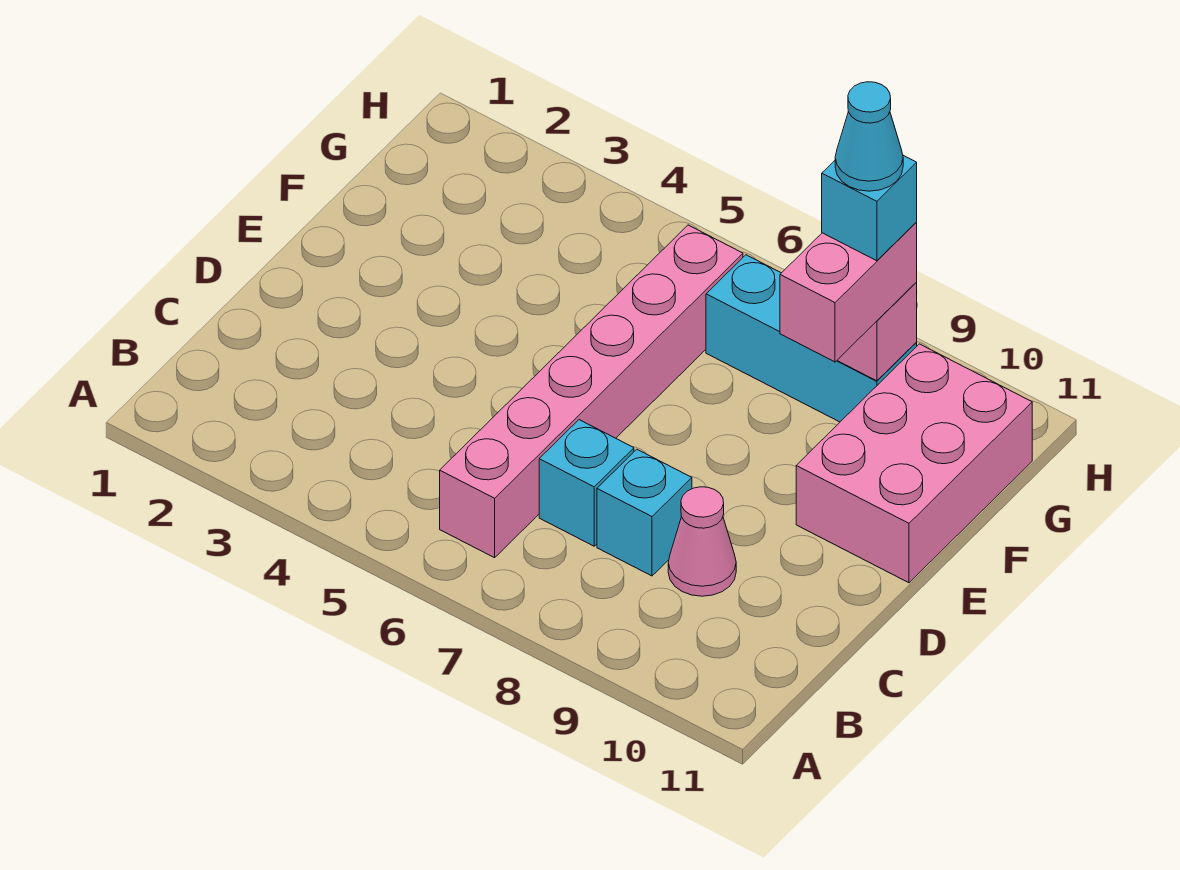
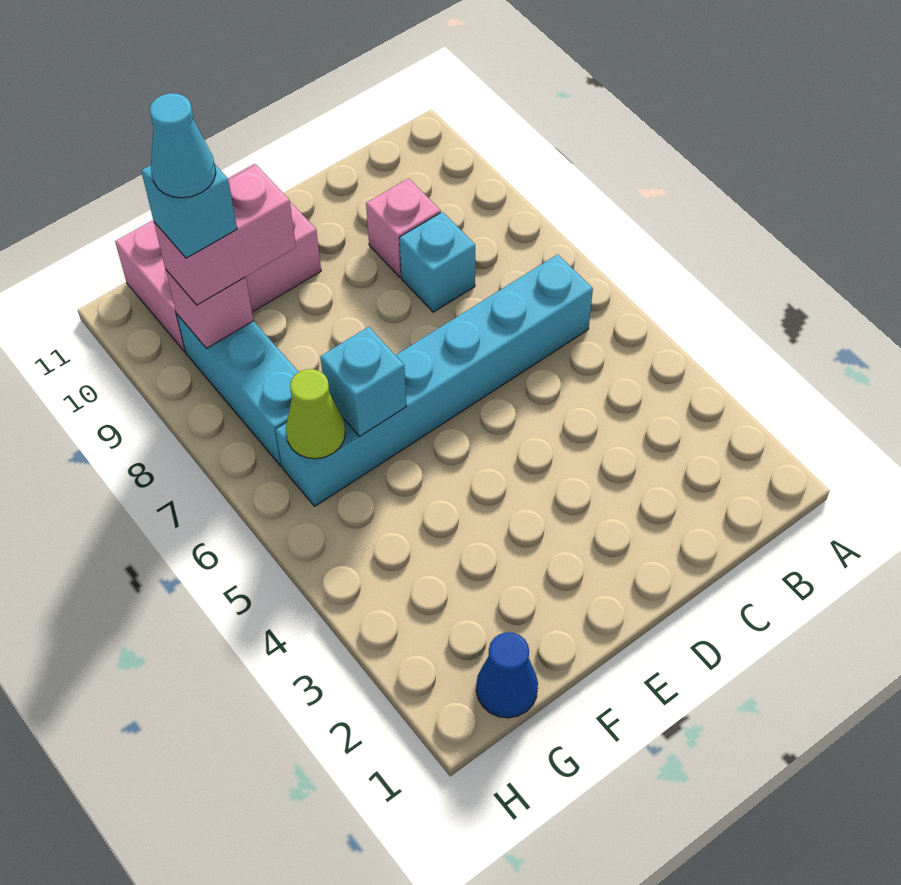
pink brick B6:G6 level 1 -> cyan brick B6:G6 level 1
cyan brick C7 level 1 -> cyan brick F6 level 2
pink cone C9 level 1 -> pink brick C9 level 1
none -> blue cone G1 level 1
none -> lime cone G6 level 2

